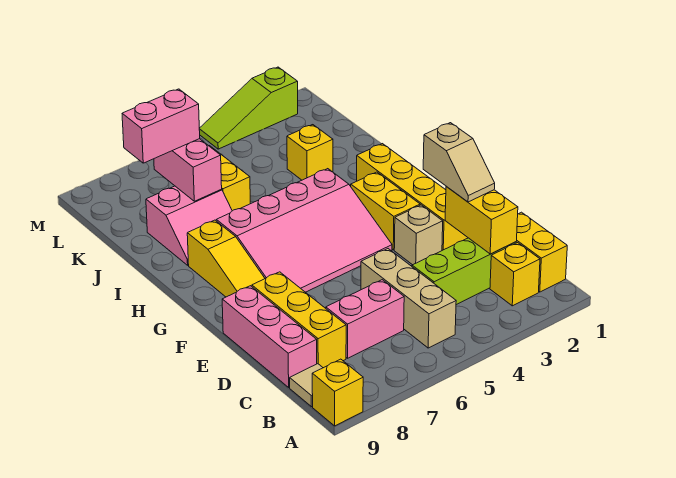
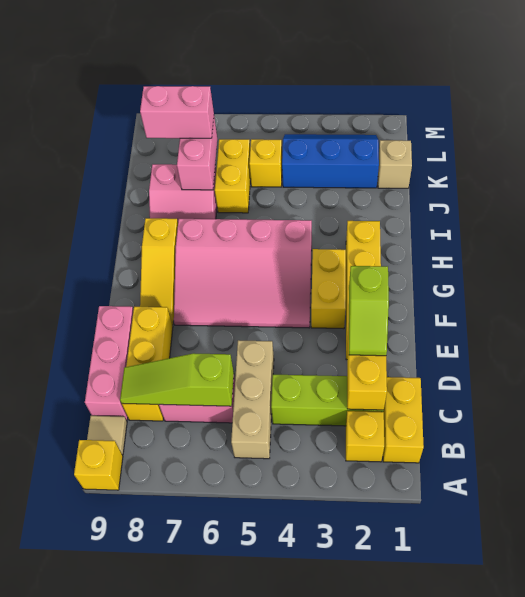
tan slope D2:E2 level 3 top E -> lime slope D2:E2 level 3 top E
tan brick E3 level 1 -> tan brick K1 level 1
yellow brick J3 level 1 -> yellow brick K5 level 1
none -> blue slope K2:L4 level 1 top K
lime slope M2:M4 level 1 top 2 -> lime slope C6:C8 level 2 top 6

